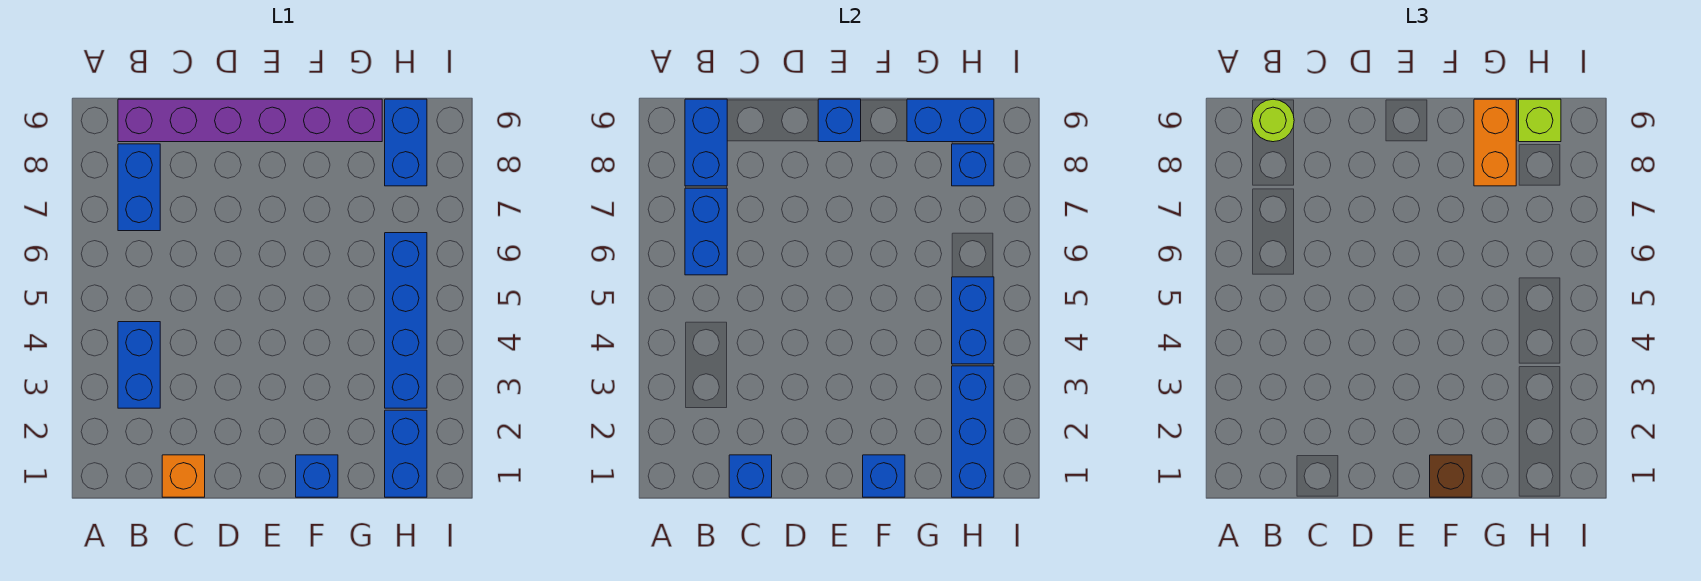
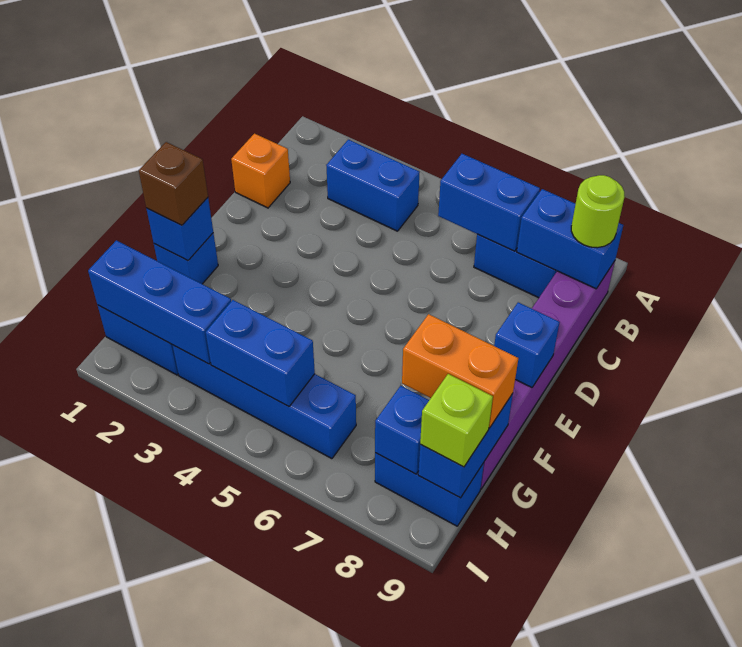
blue brick C1 level 2 -> none

